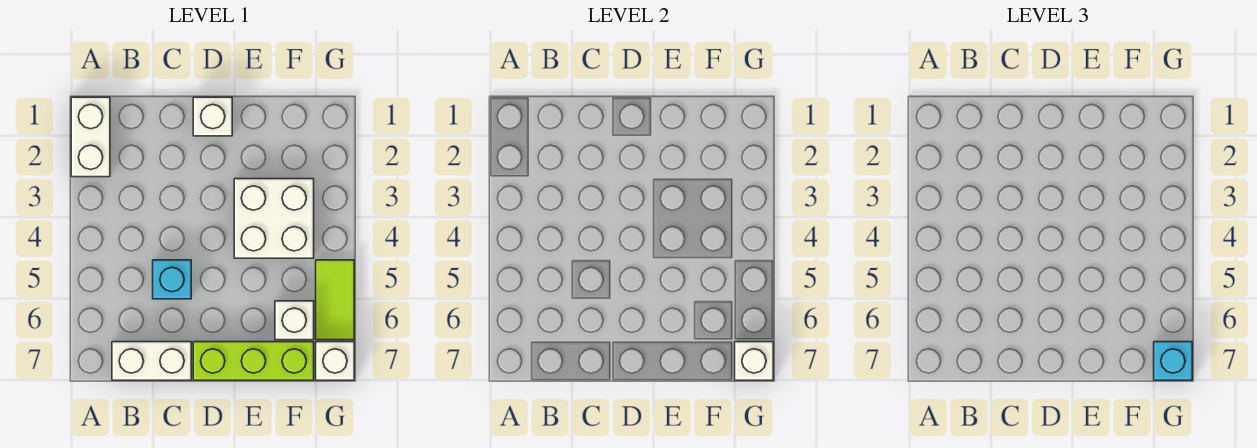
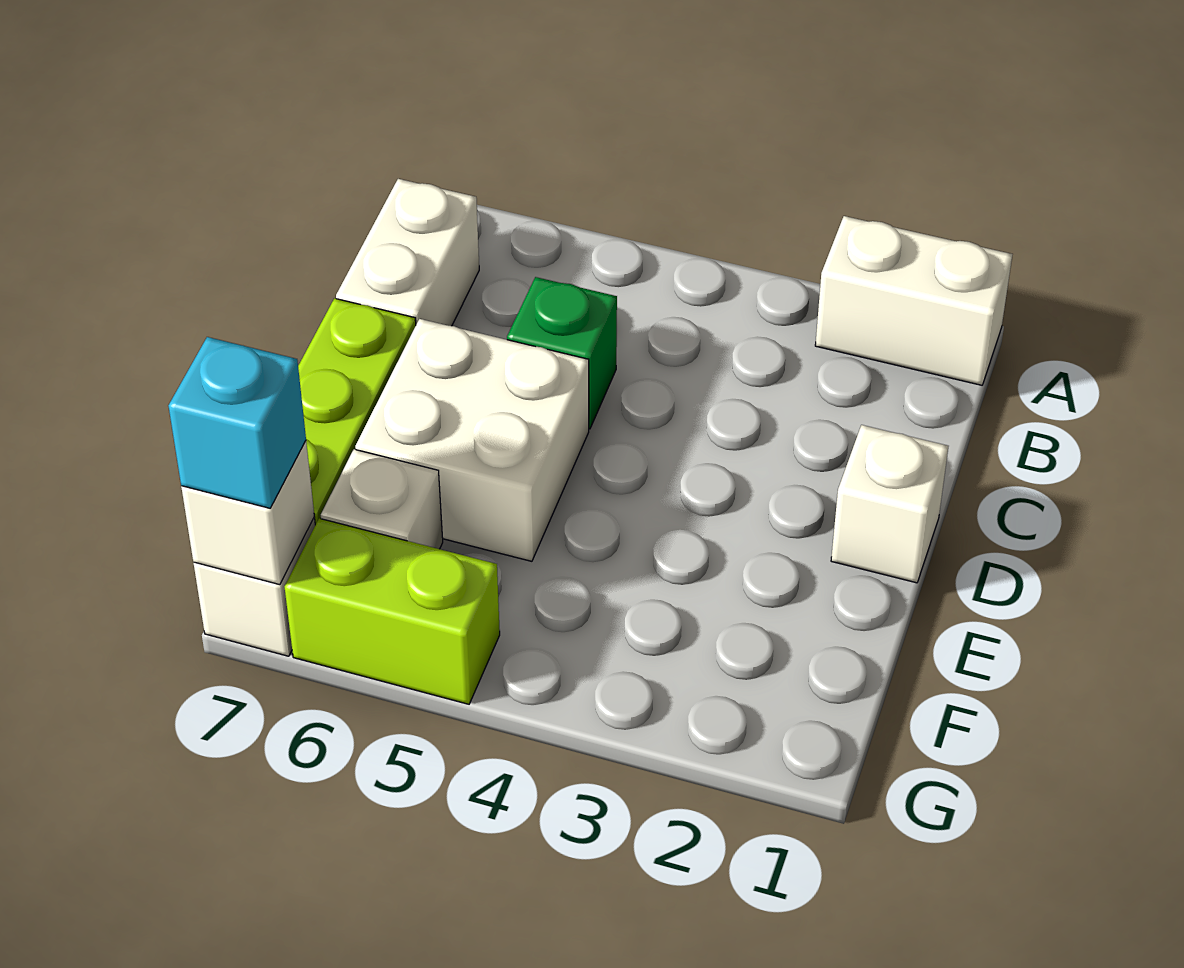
cyan brick C5 level 1 -> green brick C5 level 1
white brick E3:F4 level 1 -> white brick D5:E6 level 1
lime tile G5:G6 level 1 -> lime brick G5:G6 level 1

